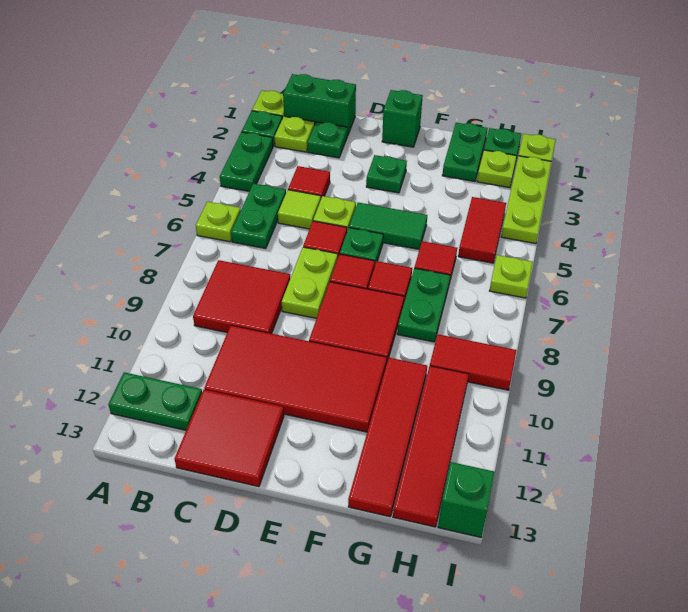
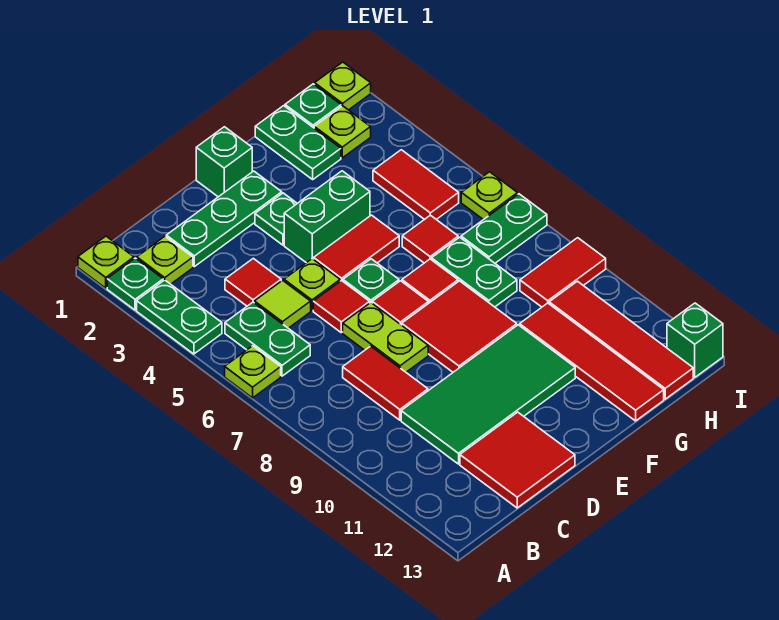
green plate A12:B12 level 1 -> green plate H7:I7 level 1
green brick B1:C1 level 1 -> green brick E4:F4 level 1
red tile B8:C9 level 1 -> red tile C8:C9 level 1
green plate C2 level 1 -> green plate C2:E2 level 1
red tile C10:F11 level 1 -> green tile C10:F11 level 1
green tile E5:F5 level 1 -> red tile E5:F5 level 1
lime plate I2:I4 level 1 -> none

